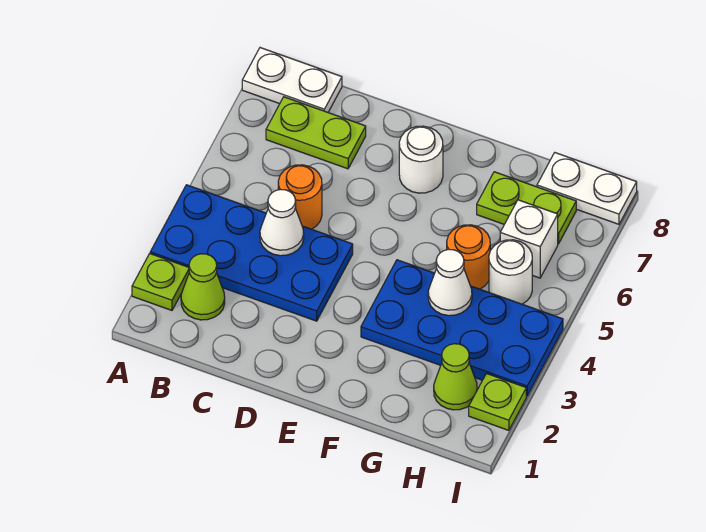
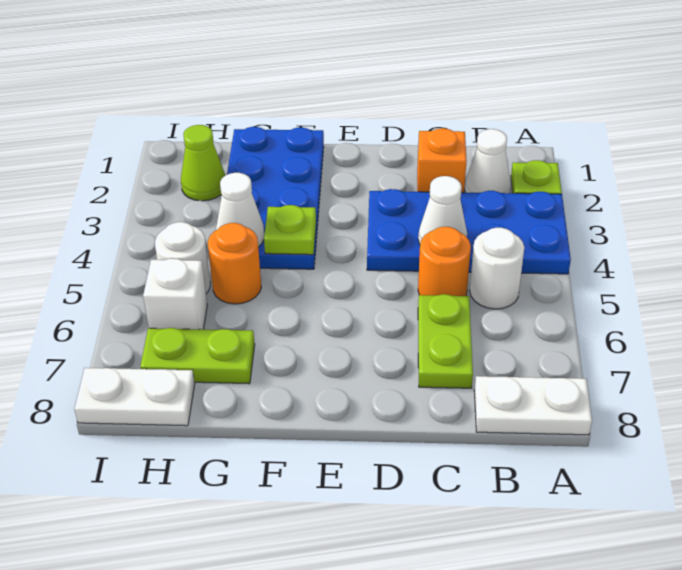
lime cone B2 level 1 -> white cone B2 level 1
lime plate B7:C7 level 1 -> lime plate C6:C7 level 1
none -> orange brick C2 level 1
white round brick E7 level 1 -> white round brick B5 level 1
blue plate F3:I4 level 1 -> blue plate F1:G4 level 1
lime plate I2 level 1 -> lime plate F4 level 2

